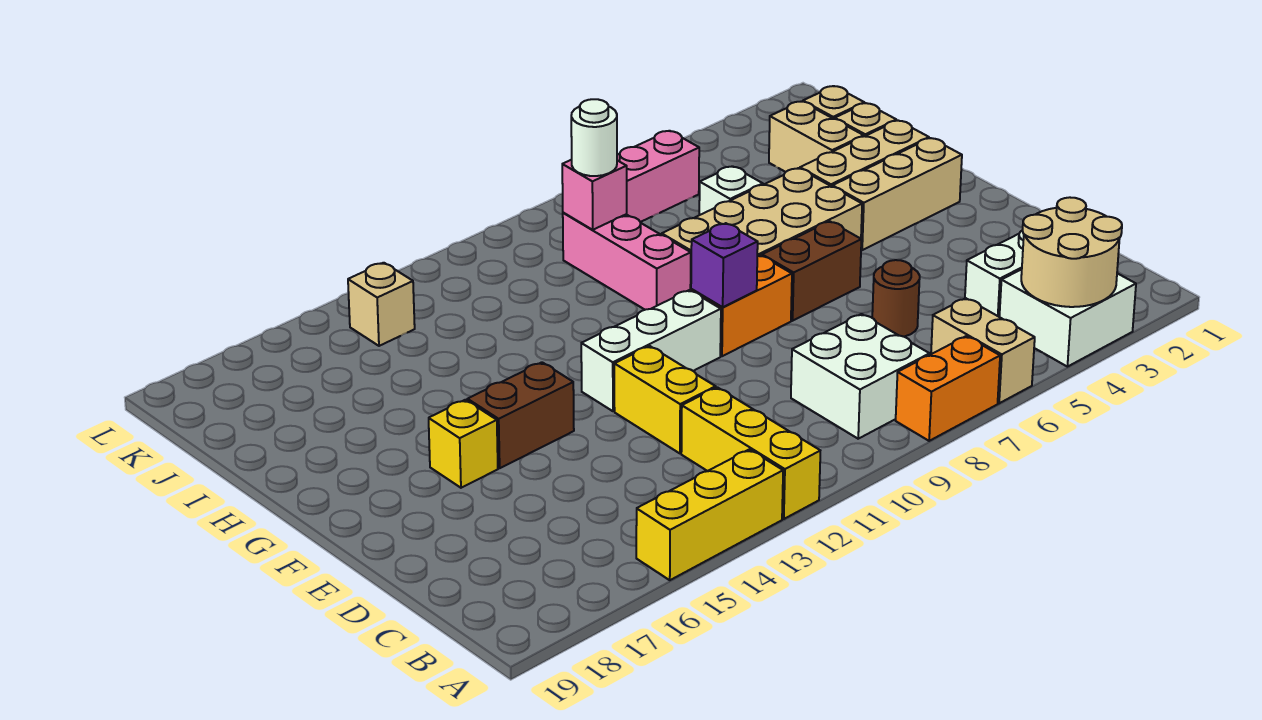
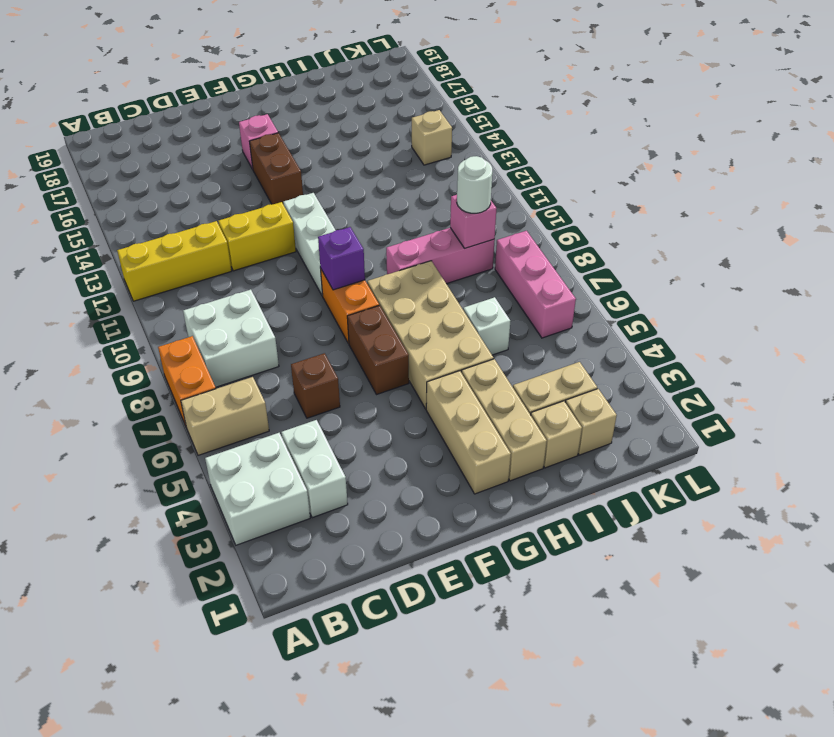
tan round brick A3:B4 level 2 -> none
yellow brick A13:A15 level 1 -> none
brown round brick D6 level 1 -> brown brick D6 level 1
yellow brick F16 level 1 -> pink brick F16 level 1

